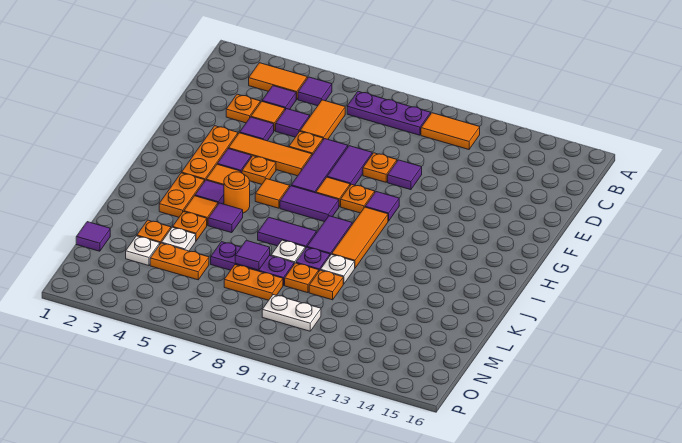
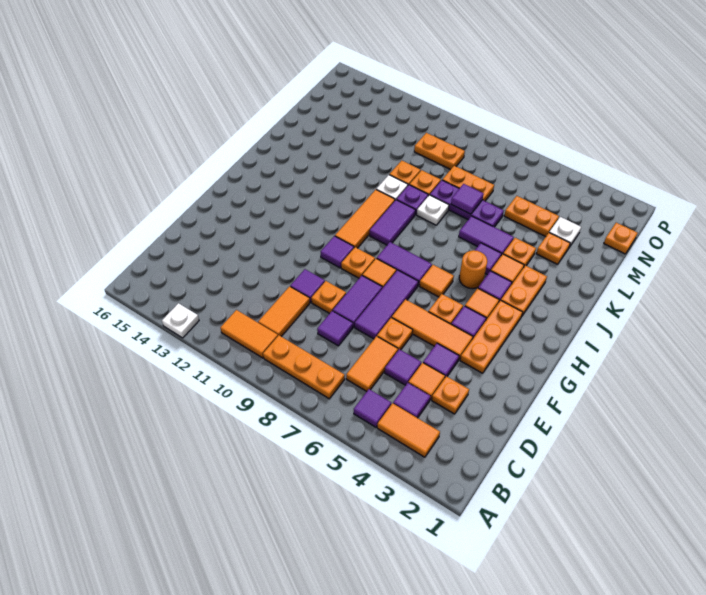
purple plate B7:B9 level 1 -> orange plate B7:B9 level 1
none -> orange tile C10:D10 level 1
purple tile J7:J8 level 1 -> purple tile K5:K6 level 1
white plate L4 level 1 -> white plate A13 level 1
purple tile M1 level 1 -> purple tile D8 level 1
none -> orange plate N1 level 1
white plate N9:N10 level 1 -> orange plate N9:N10 level 1

